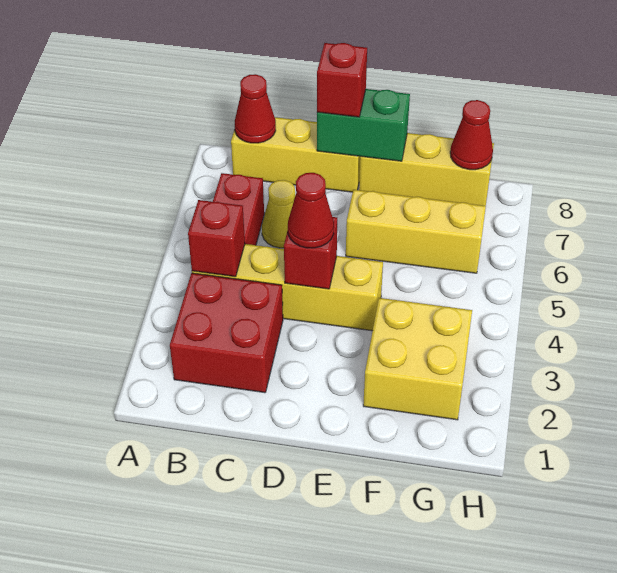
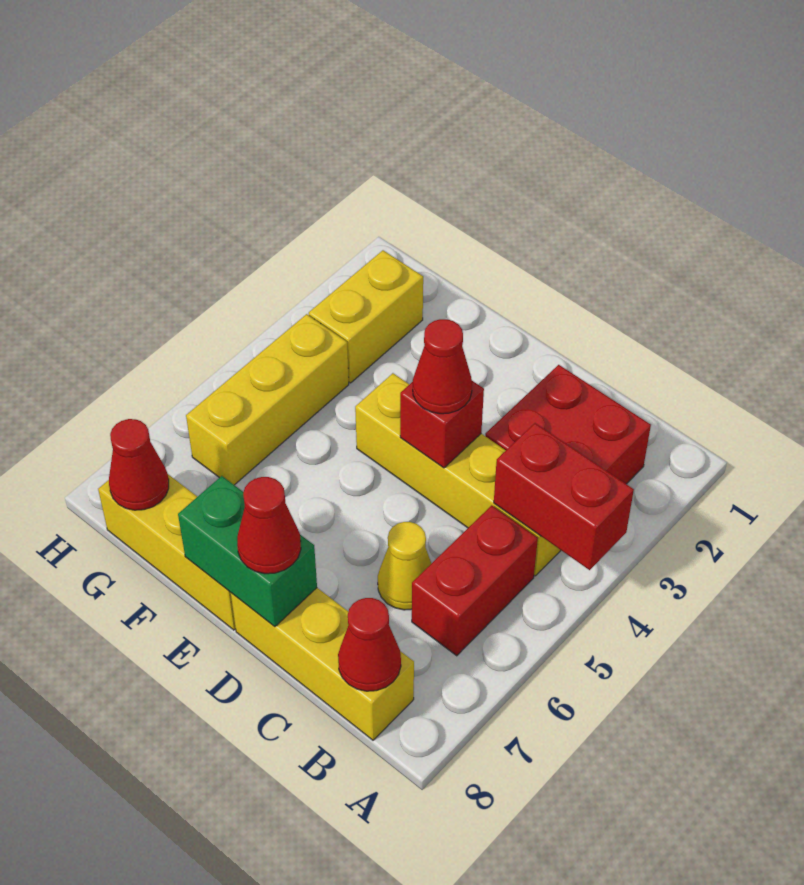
red brick B4 level 2 -> red brick A4:B4 level 2
red brick D8 level 3 -> red cone D8 level 3
yellow brick E6:G6 level 1 -> yellow brick G4:G6 level 1
yellow brick F2:G3 level 1 -> yellow brick G2:G3 level 1

